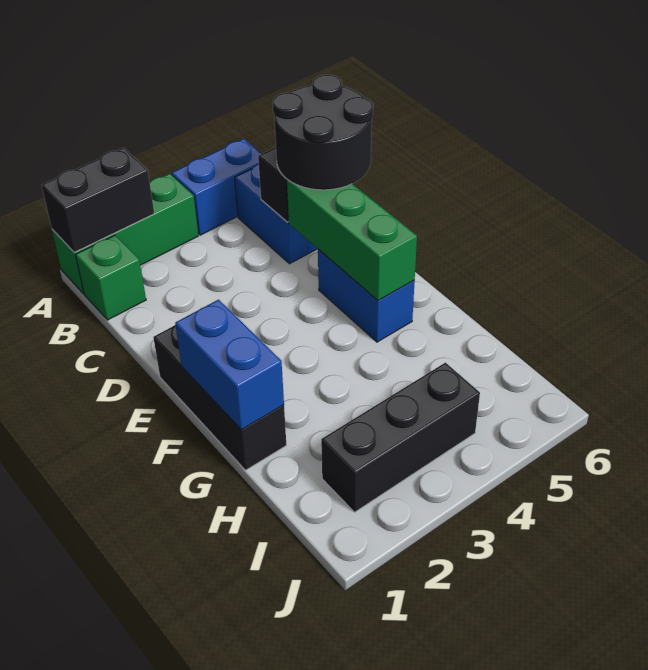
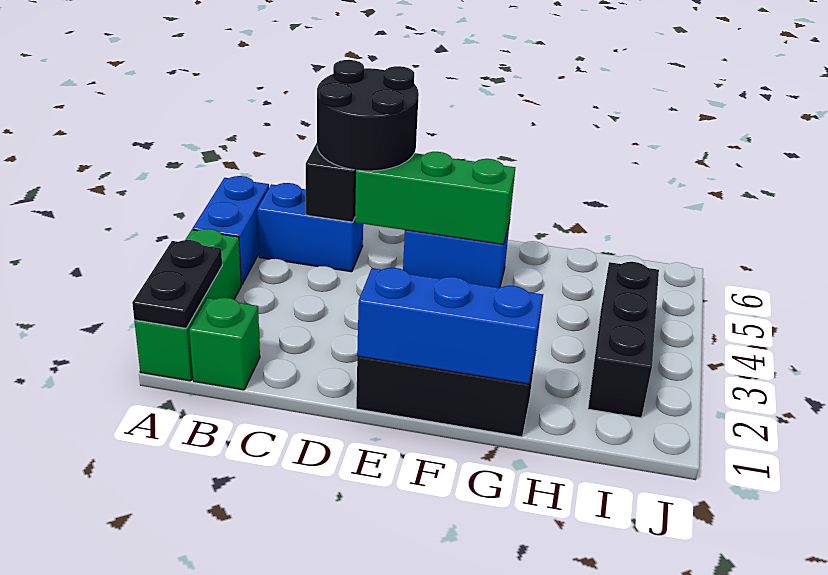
black brick A1:A2 level 2 -> black plate A1:A2 level 2
blue brick F1:G1 level 2 -> blue brick E1:G1 level 2

